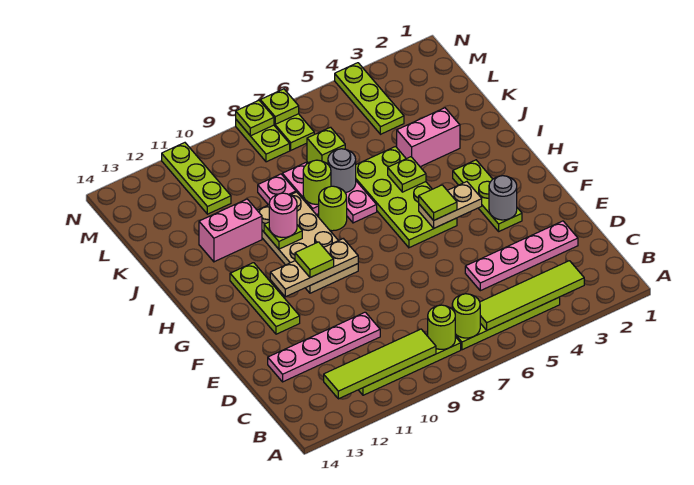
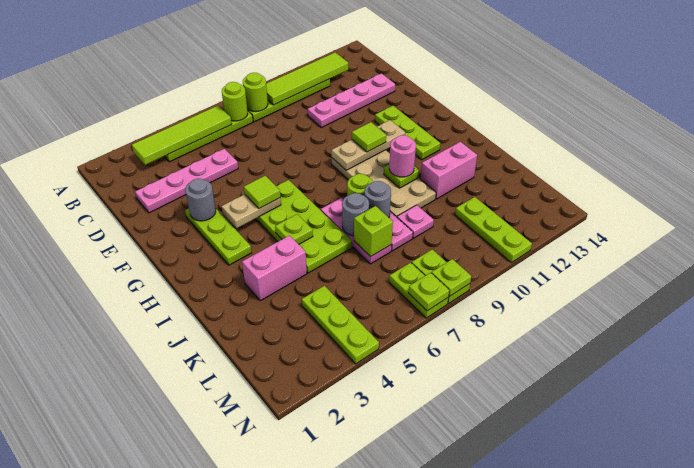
lime round brick J8 level 2 -> grey round brick J8 level 2

